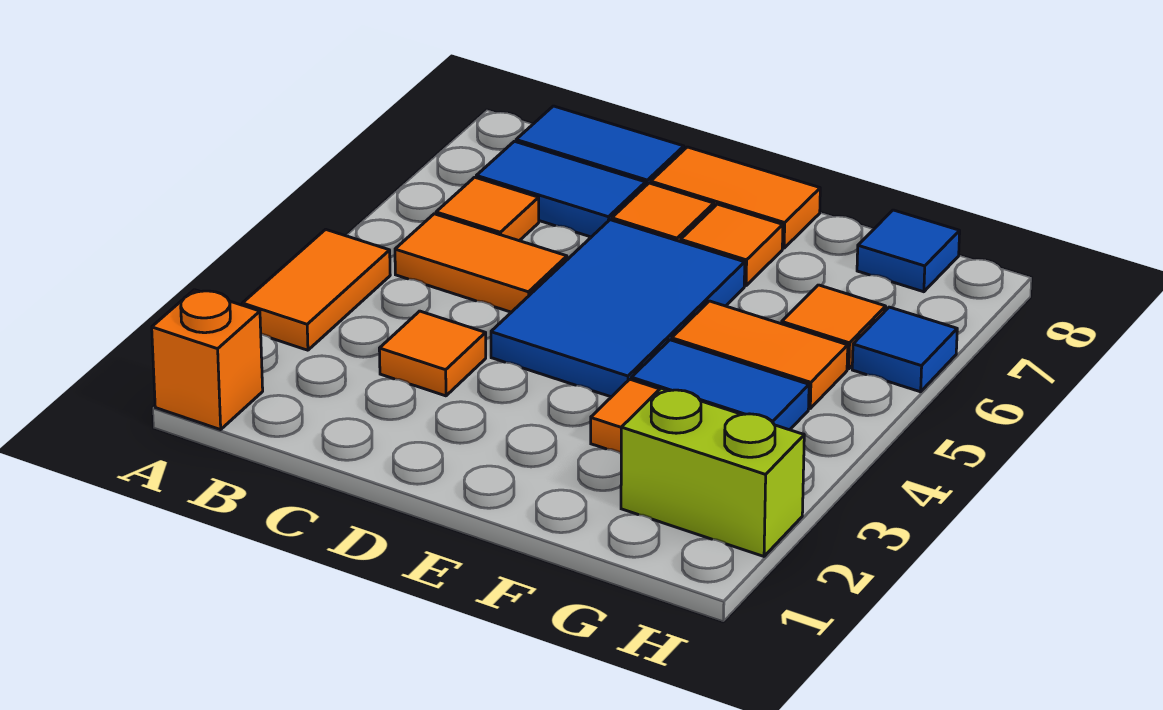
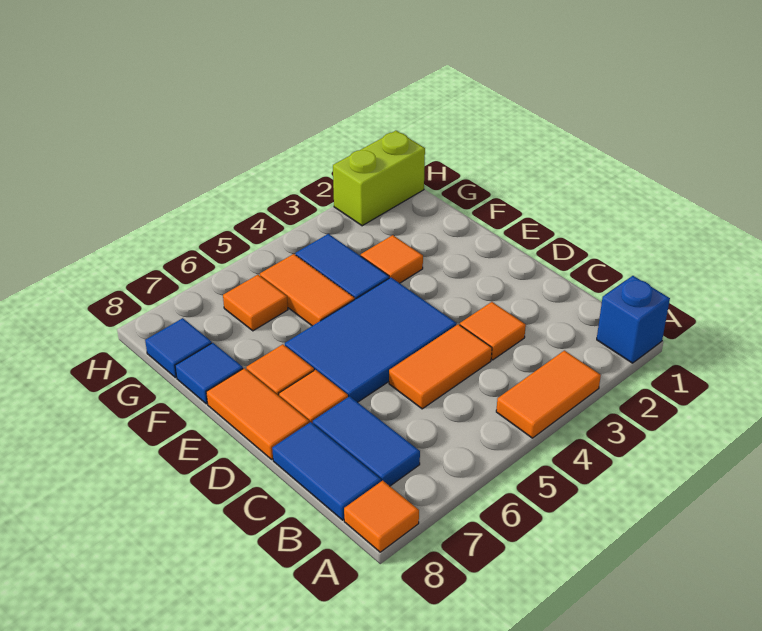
orange brick A1 level 1 -> blue brick A1 level 1
orange tile B5:C5 level 1 -> orange tile C4:C5 level 1
orange tile B6 level 1 -> orange tile A8 level 1
lime brick G2:H2 level 1 -> lime brick H1:H2 level 1
blue tile H6 level 1 -> blue tile F8 level 1

